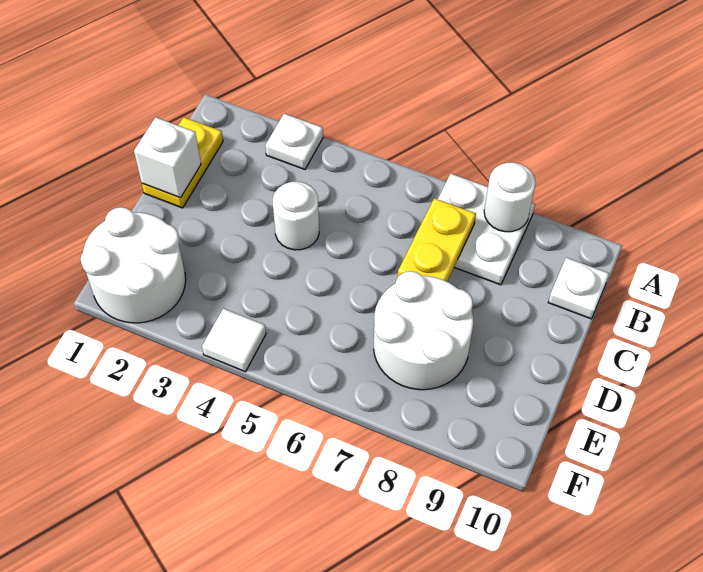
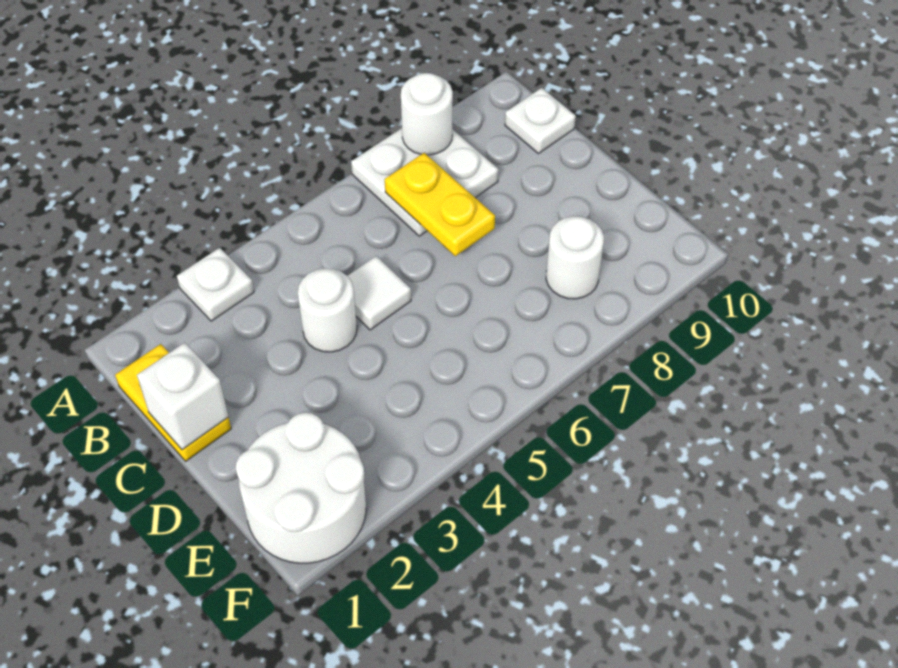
white round brick D7:E8 level 1 -> white round brick E8 level 1
white tile F4 level 1 -> white tile C5 level 1

